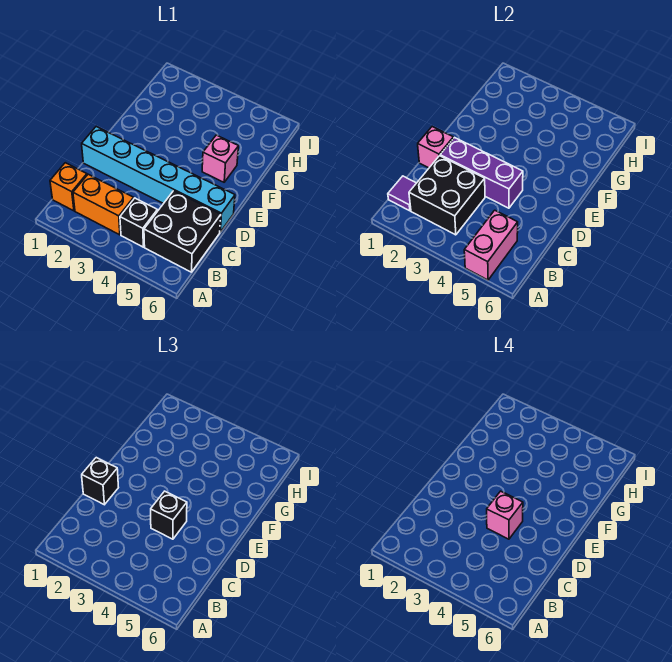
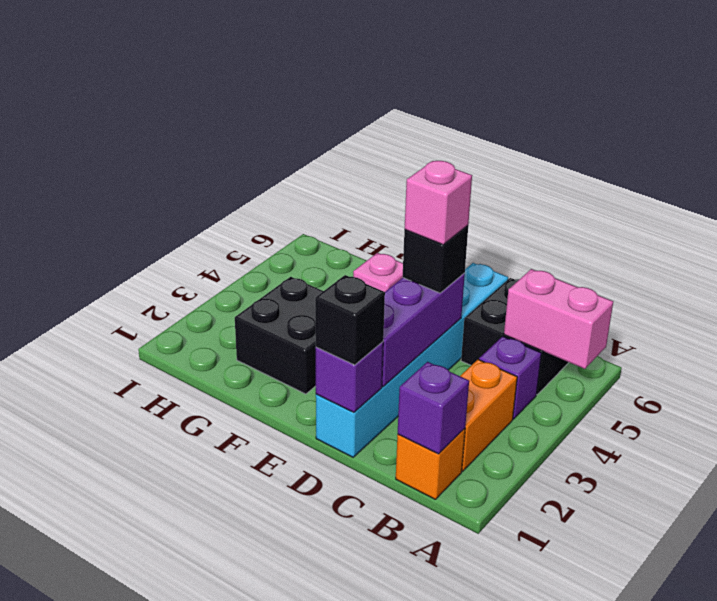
purple tile B1 level 2 -> purple brick B1 level 2
black brick B2:C3 level 2 -> black brick F2:G3 level 1
black brick B4 level 1 -> purple brick B4 level 1
pink brick D1 level 2 -> purple brick D1 level 2

